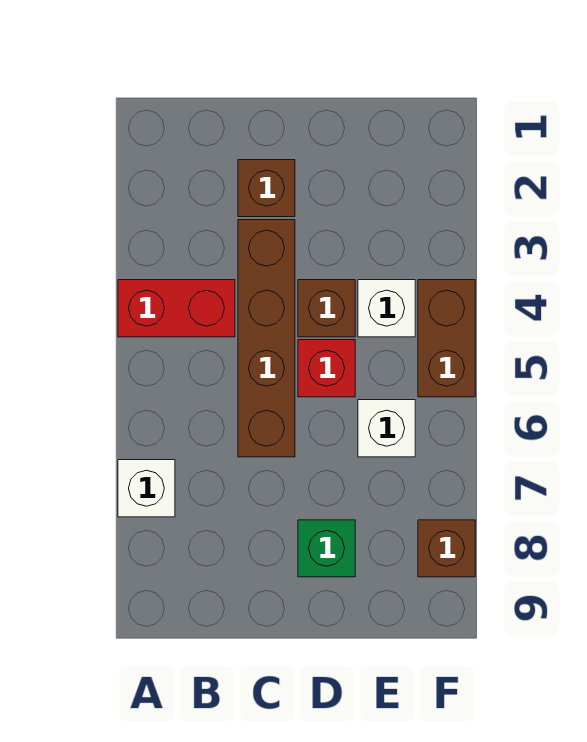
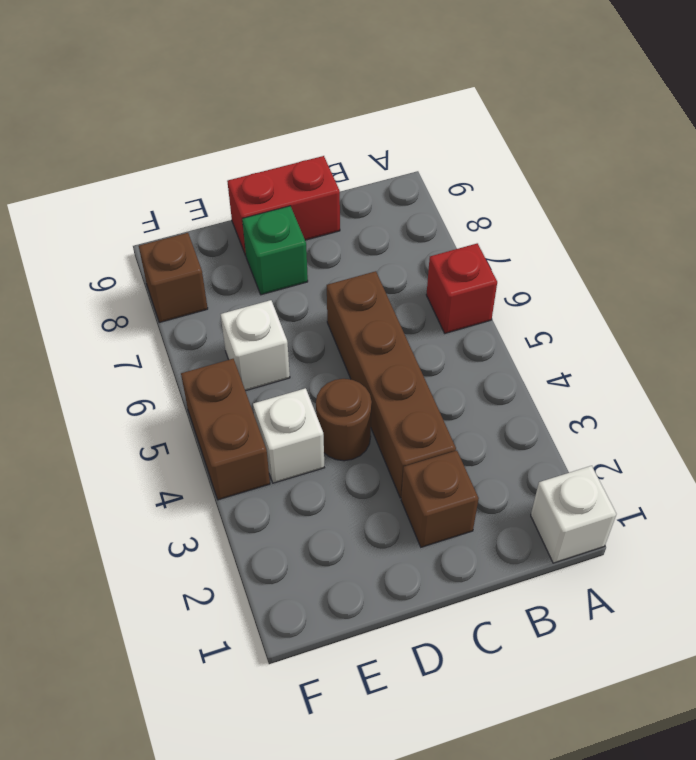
red brick A4:B4 level 1 -> red brick C9:D9 level 1
white brick A7 level 1 -> white brick A1 level 1
brown brick D4 level 1 -> brown round brick D4 level 1
red brick D5 level 1 -> red brick A6 level 1

